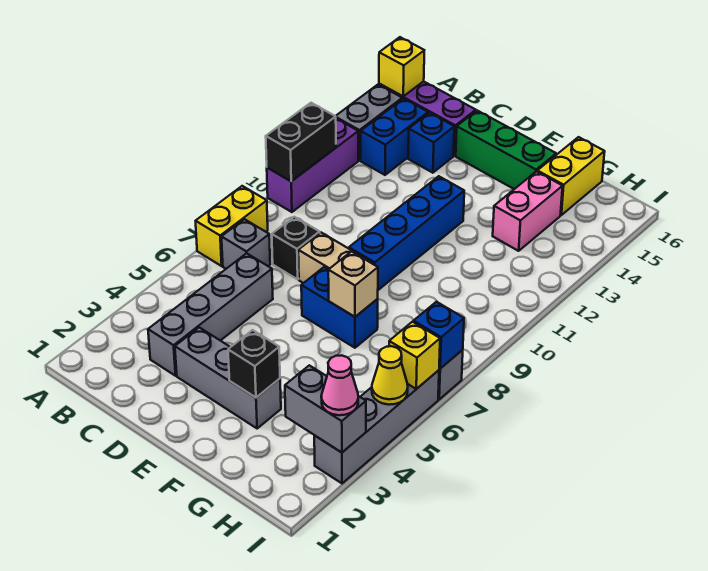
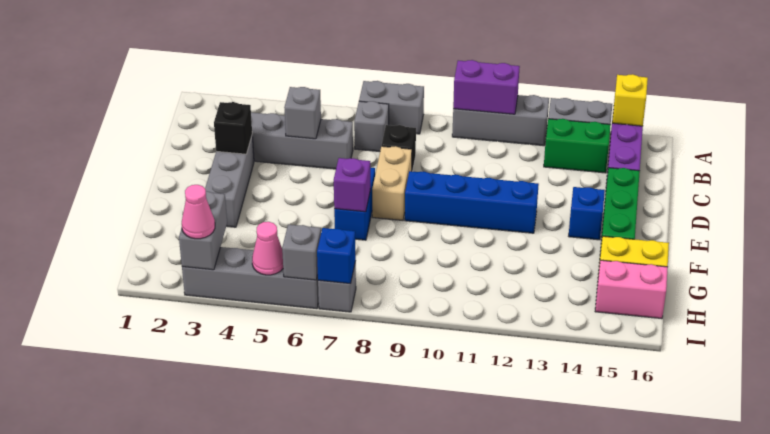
yellow brick A7:A8 level 1 -> grey brick A7:A8 level 1
purple brick A10:A12 level 1 -> grey brick A10:A12 level 1
black brick A10:A11 level 2 -> purple brick A10:A11 level 2
blue brick B13:B14 level 1 -> green brick B13:B14 level 1
none -> grey brick C5 level 2
blue brick C14 level 1 -> blue brick E14 level 1
black brick F3 level 2 -> black brick D3 level 2
tan brick F7 level 2 -> purple brick F7 level 2
pink brick G13:G14 level 1 -> pink brick H15:H16 level 1
yellow cone I5 level 2 -> pink cone I5 level 2
yellow brick I6 level 2 -> grey brick I6 level 2

